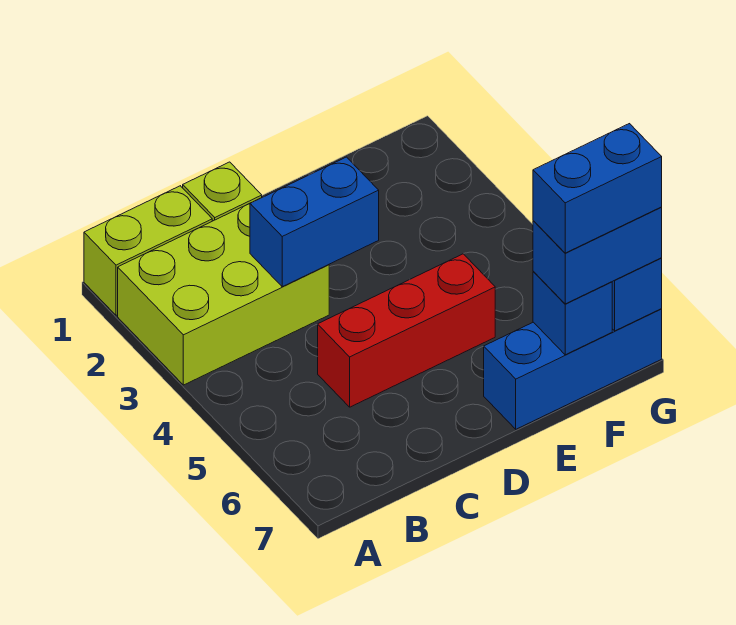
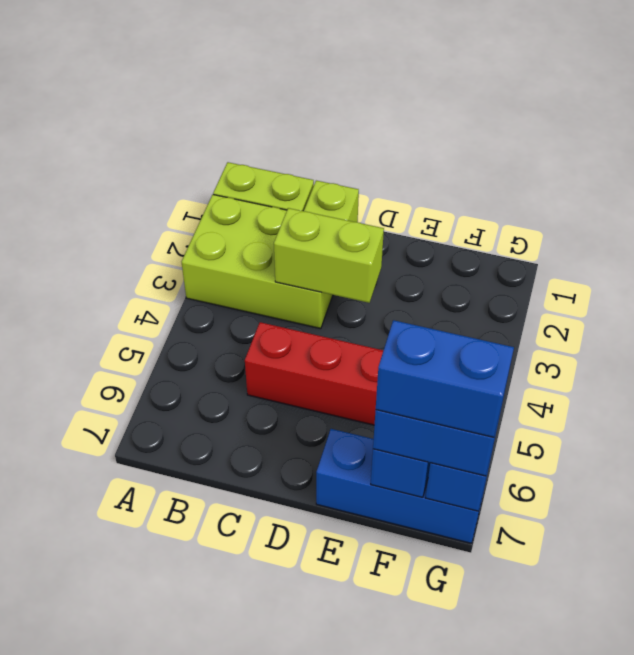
blue brick C3:D3 level 2 -> lime brick C3:D3 level 2

